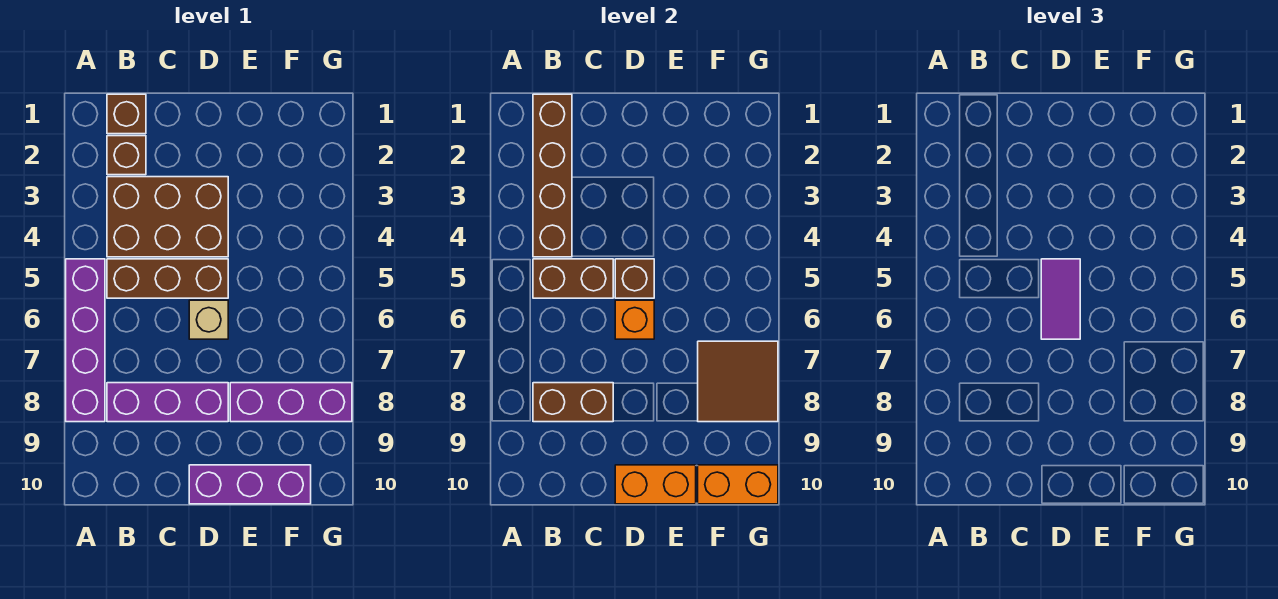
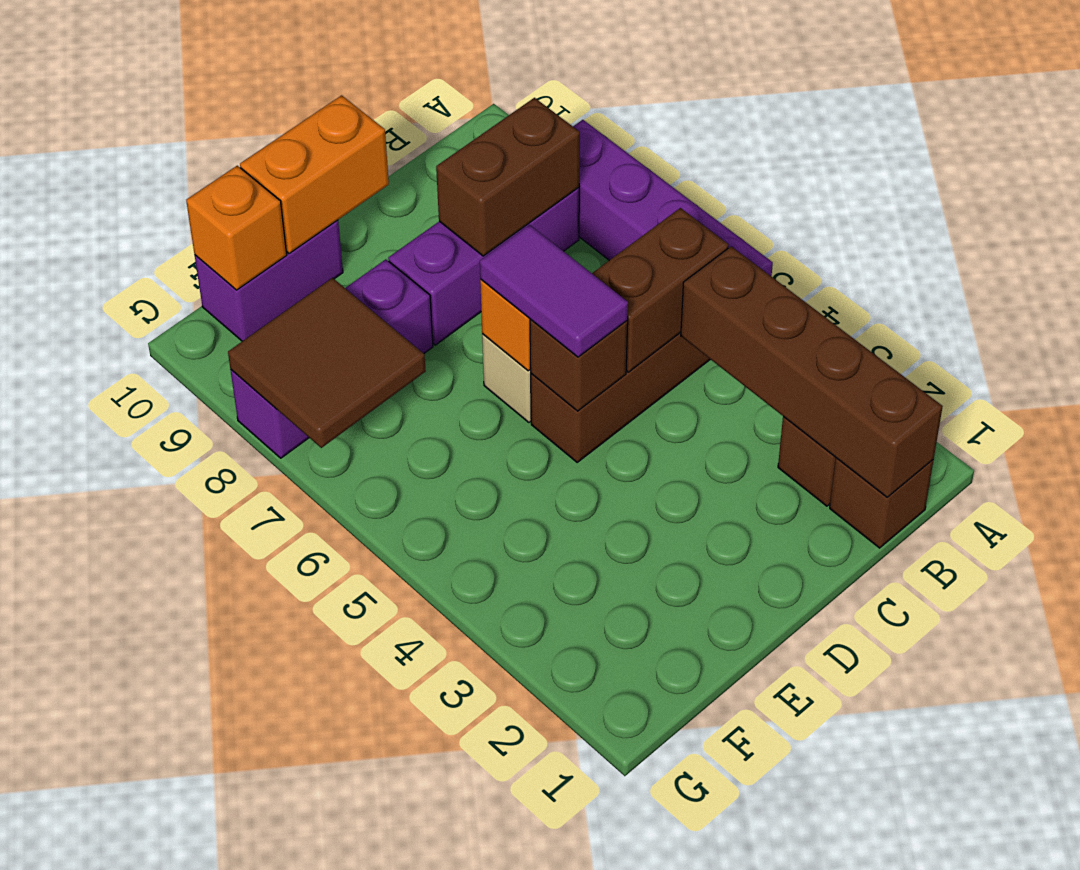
brown brick B3:D4 level 1 -> none
purple brick D10:F10 level 1 -> purple brick E10:F10 level 1
orange brick F10:G10 level 2 -> orange brick F10 level 2

